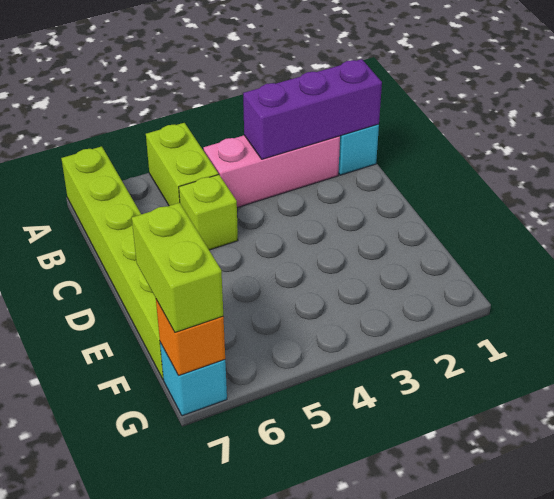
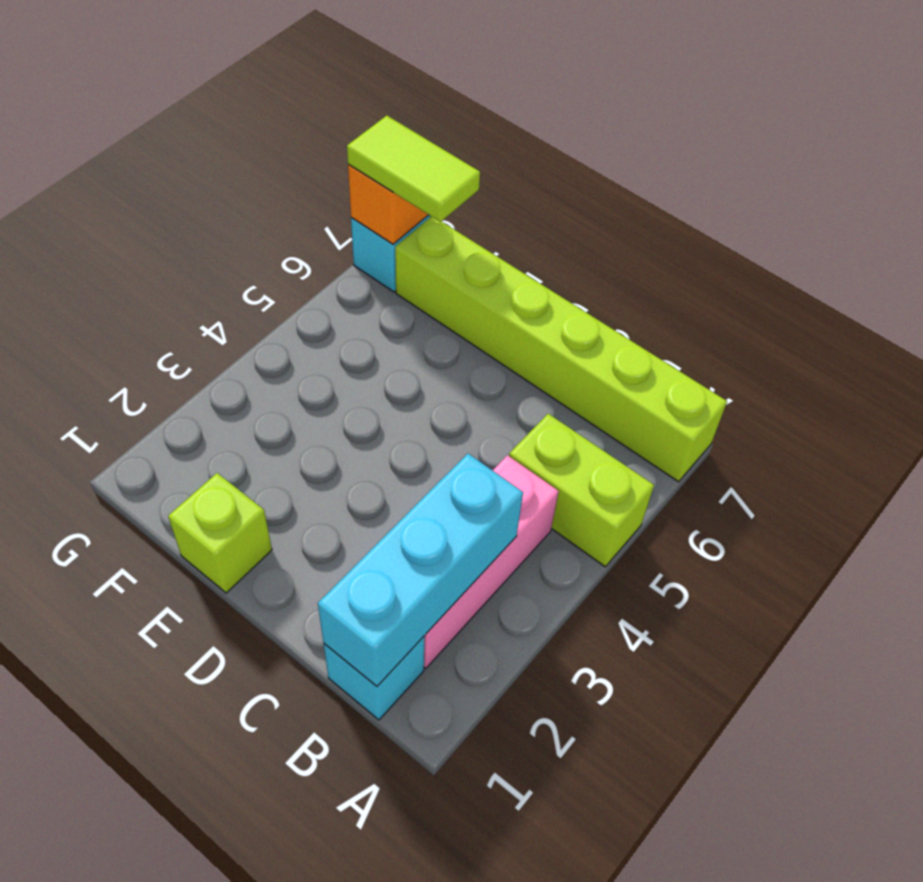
purple brick B1:B3 level 2 -> cyan brick B1:B3 level 2
lime brick C5 level 1 -> lime brick E1 level 1
lime brick F7:G7 level 3 -> lime tile F7:G7 level 3

